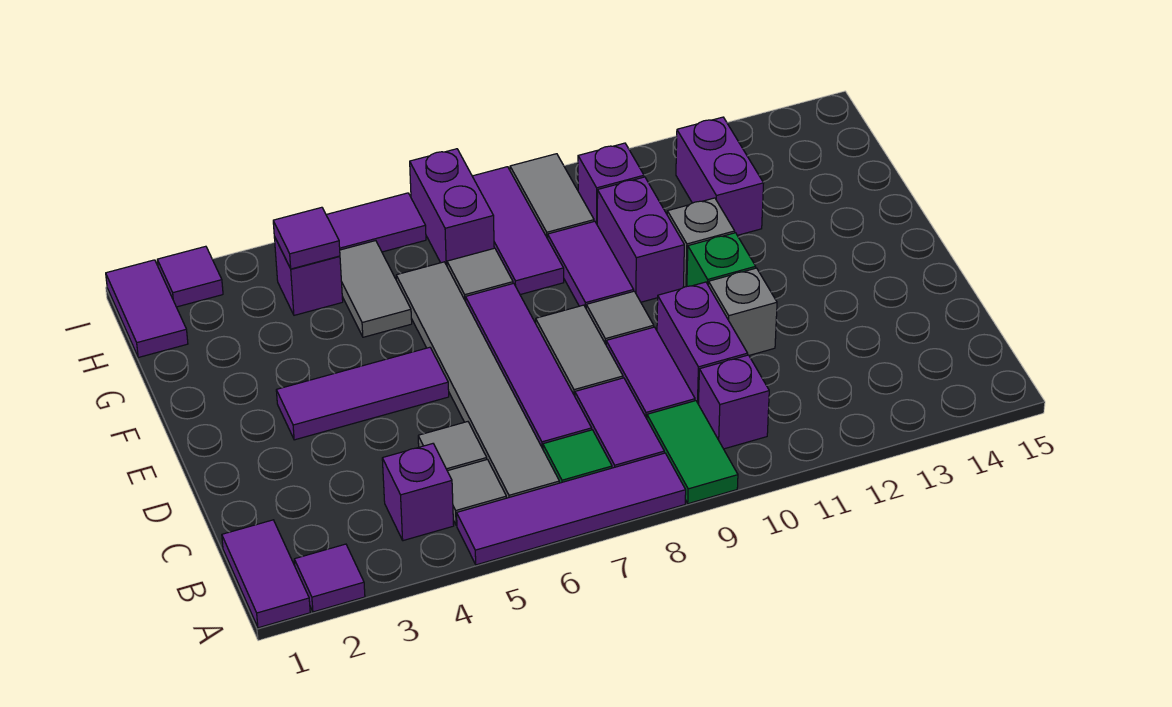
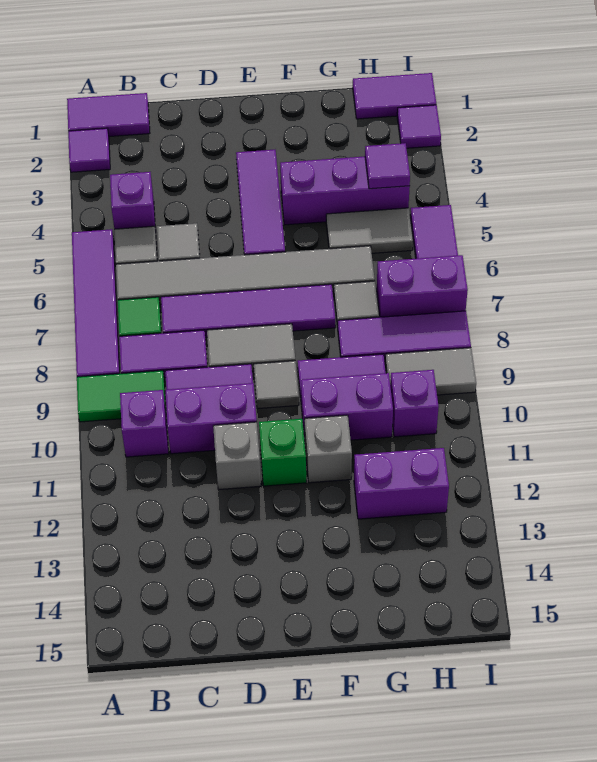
purple brick H4 level 1 -> purple brick F4:H4 level 1

